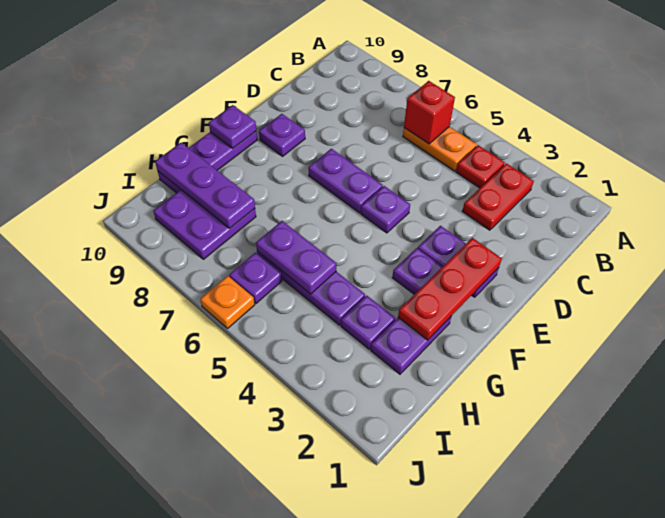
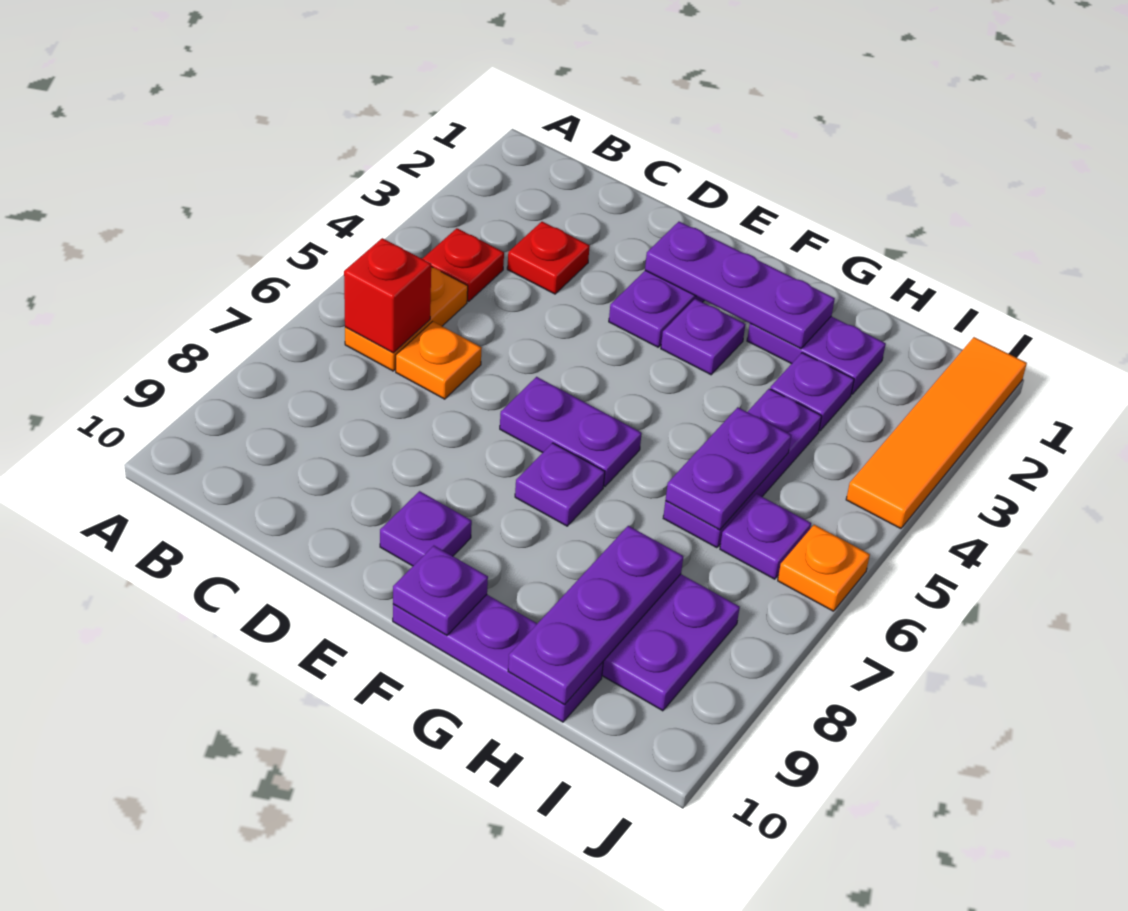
red plate B3:C3 level 1 -> red plate C3 level 1
none -> orange plate C6 level 1
red plate E2:G2 level 2 -> purple plate E2:G2 level 2
purple plate E5 level 1 -> purple plate F7 level 1
purple plate E6:E7 level 1 -> purple plate E6:F6 level 1
none -> orange tile J1:J4 level 1

